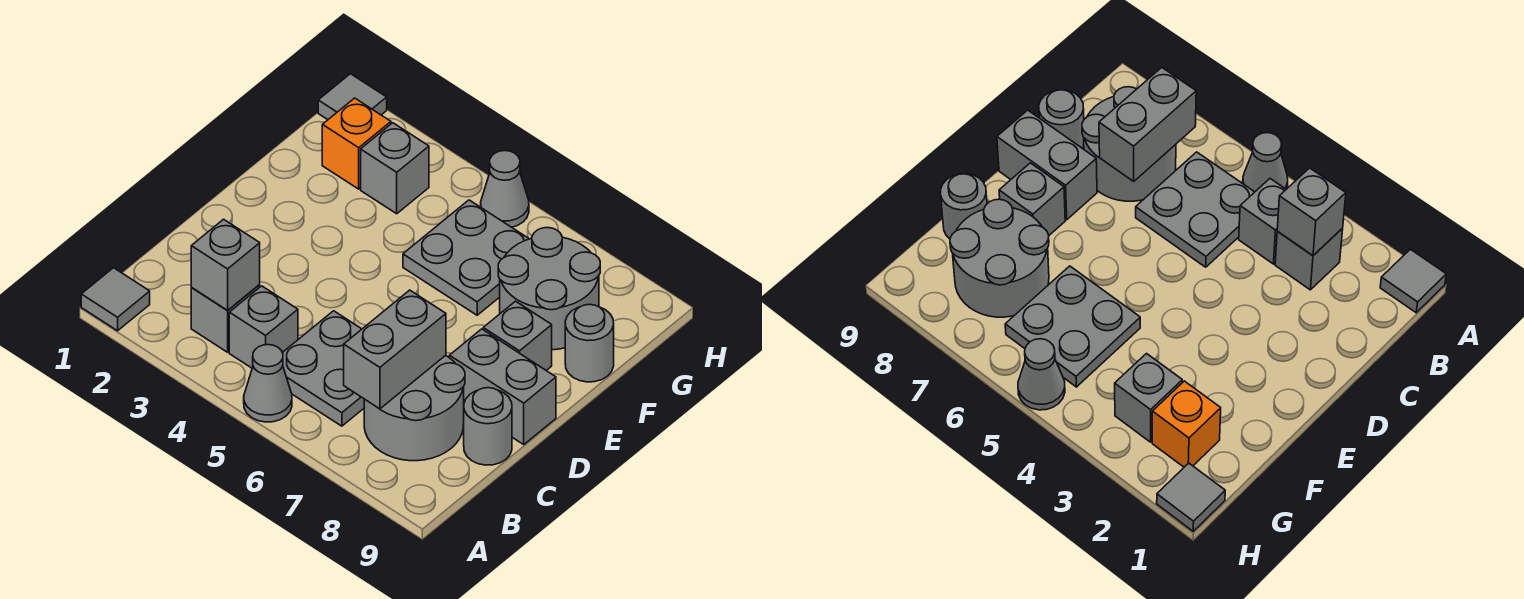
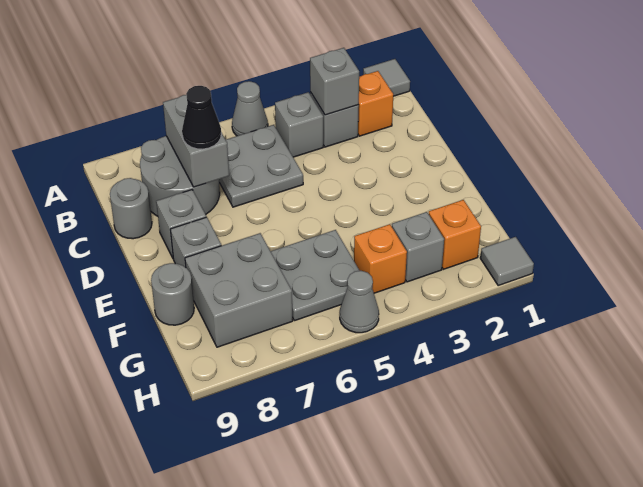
none -> orange brick B2 level 1
none -> black cone C7 level 3
grey brick D8:D9 level 1 -> grey brick D8 level 1
grey round brick F7:G8 level 1 -> grey brick F7:G8 level 1
none -> orange brick G4 level 1

